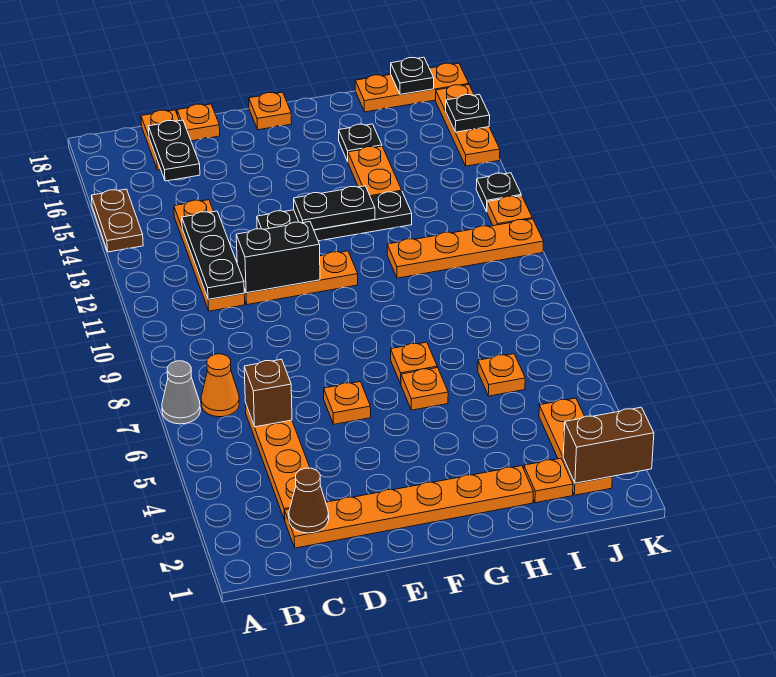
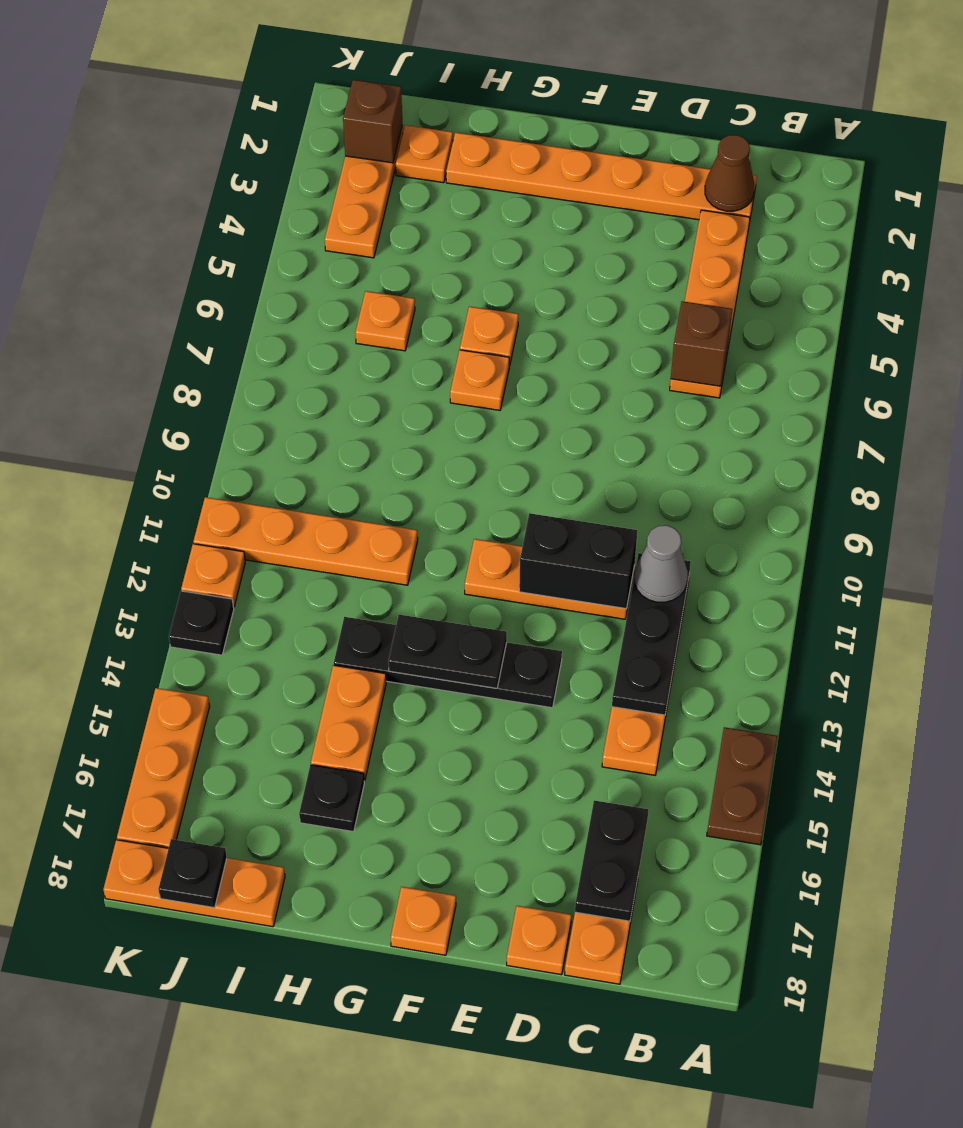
grey cone A7 level 1 -> grey cone C11 level 3
orange cone B7 level 1 -> none
orange plate E6 level 1 -> none
brown brick J2:K2 level 2 -> brown brick J2 level 2
black plate K16 level 2 -> none

